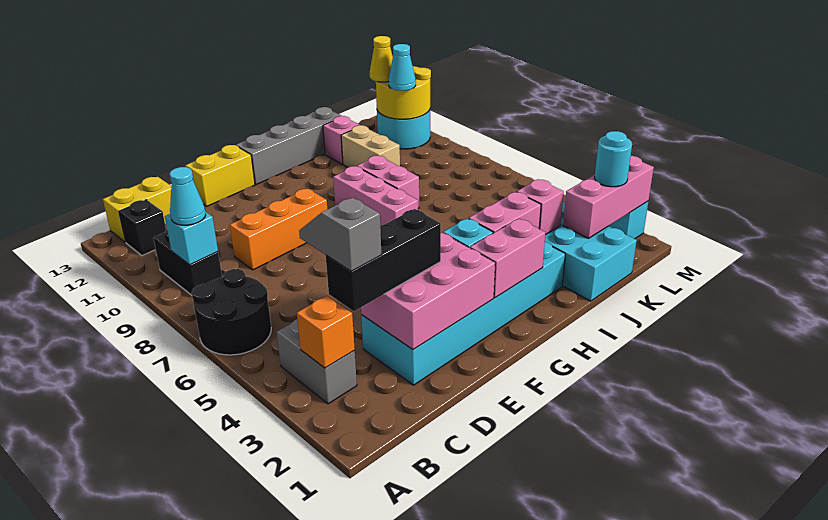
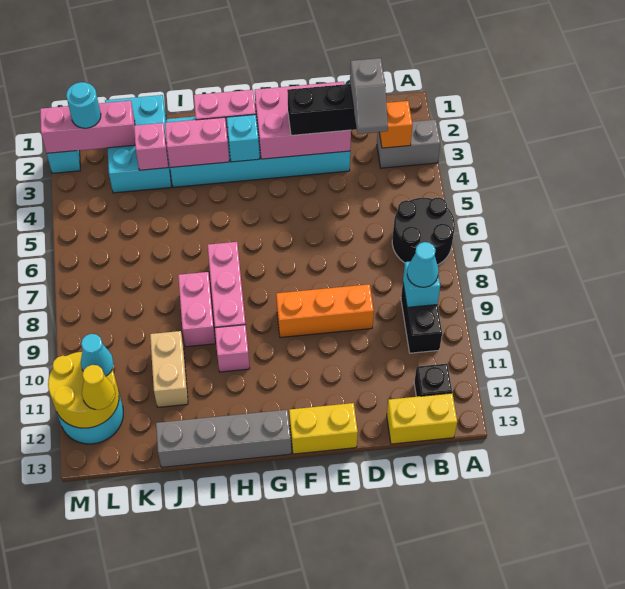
grey brick B3:B4 level 1 -> grey brick A3:B3 level 1
pink brick J12 level 1 -> pink brick H10 level 1

